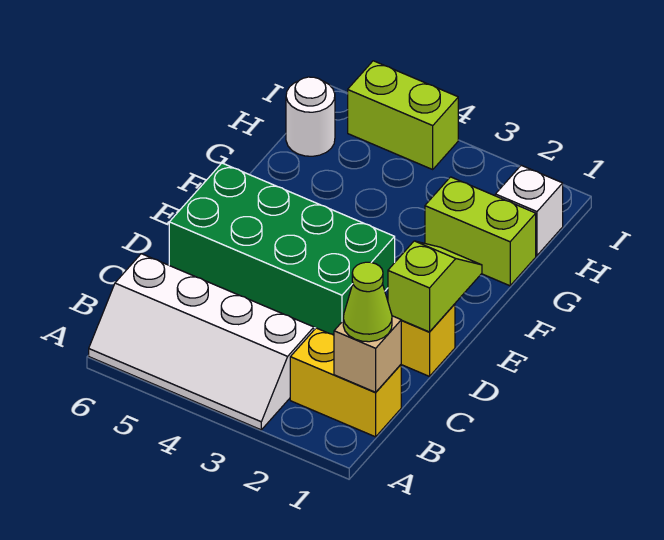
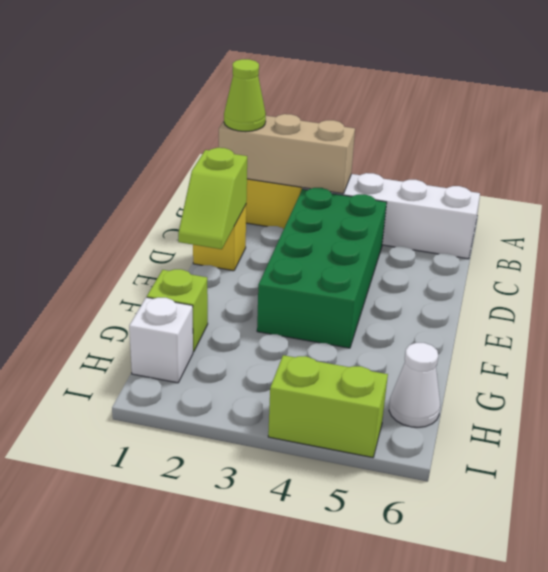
tan brick B1 level 2 -> tan brick B1:B3 level 2
green brick D3:E6 level 1 -> green brick C3:F4 level 1
lime brick G1:G2 level 1 -> lime brick G1 level 1
white round brick H6 level 1 -> white cone H6 level 1

